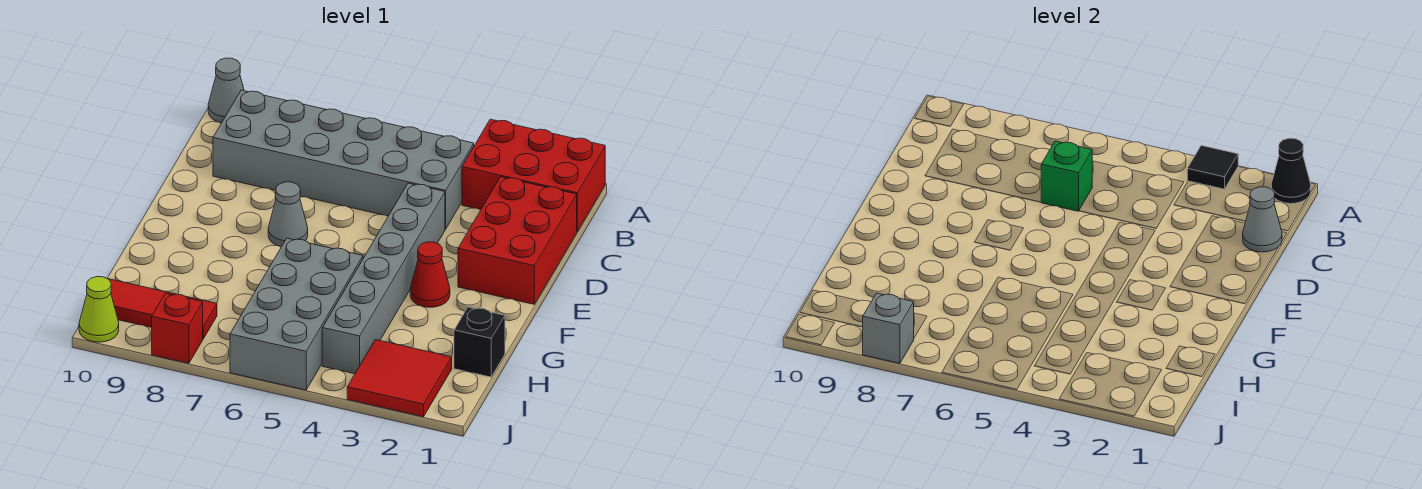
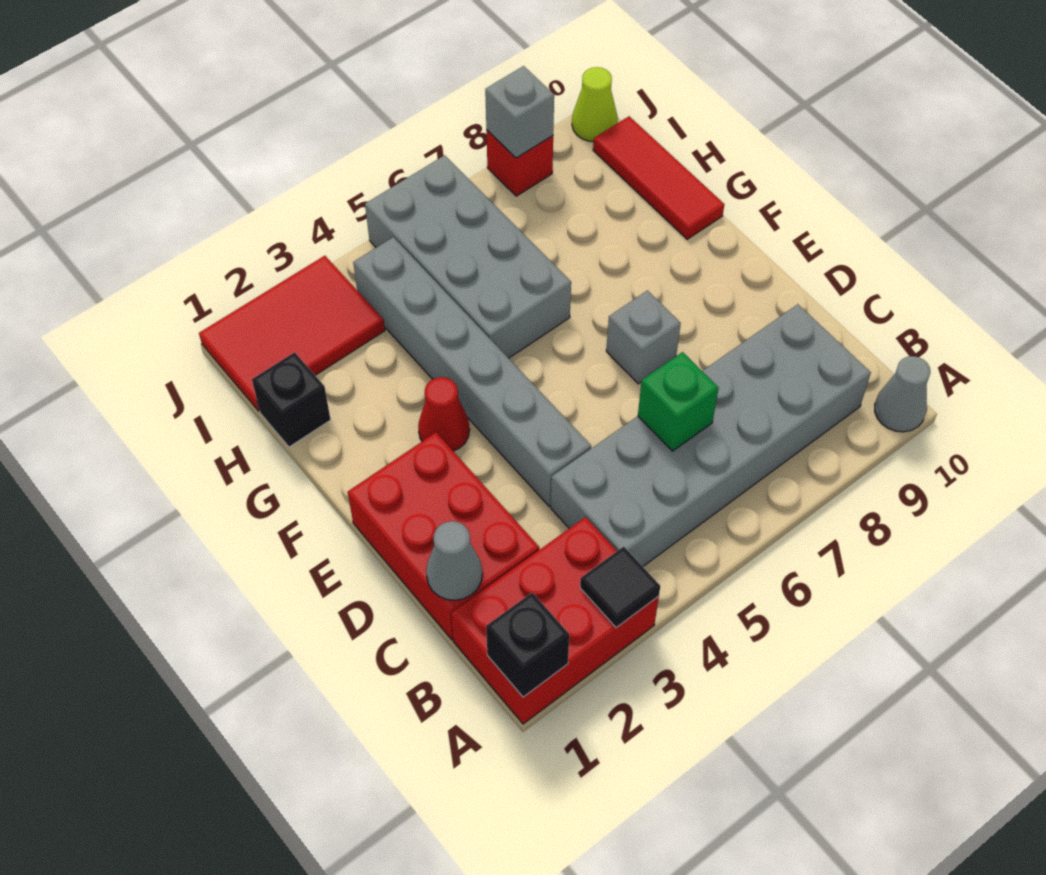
black cone A1 level 2 -> black brick A1 level 2
grey cone E7 level 1 -> grey brick E7 level 1
red tile I2:J3 level 1 -> red tile I1:J3 level 1
red tile I8:I10 level 1 -> red tile G10:I10 level 1

